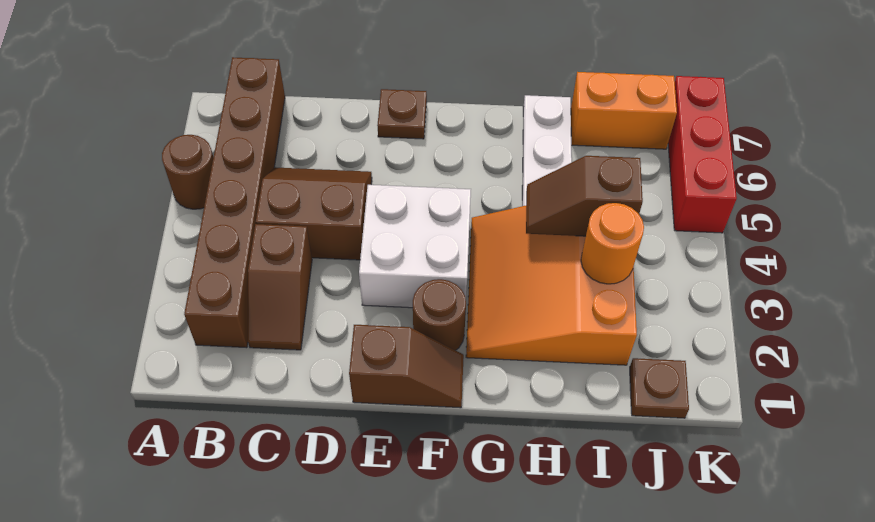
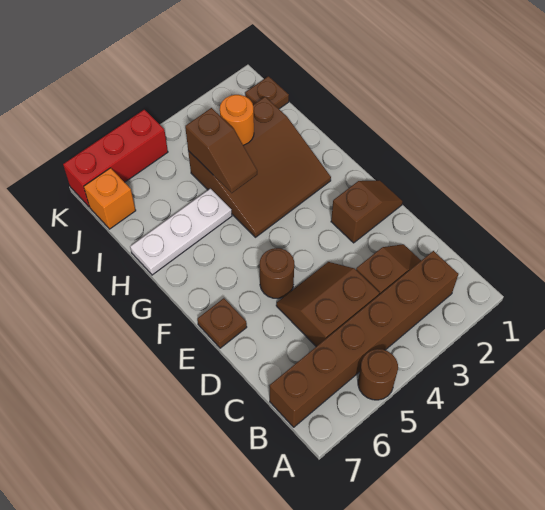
brown slope C4:D5 level 1 top 4 -> brown slope C4:D5 level 1 top C
brown slope E1:F1 level 1 top E -> brown slope E1:E2 level 1 top 2
white brick E3:F4 level 1 -> none
brown round brick F2 level 1 -> brown round brick E5 level 1
orange slope G2:I4 level 1 top I -> brown slope G2:I4 level 1 top I
orange brick I7:J7 level 1 -> orange brick J7 level 1

